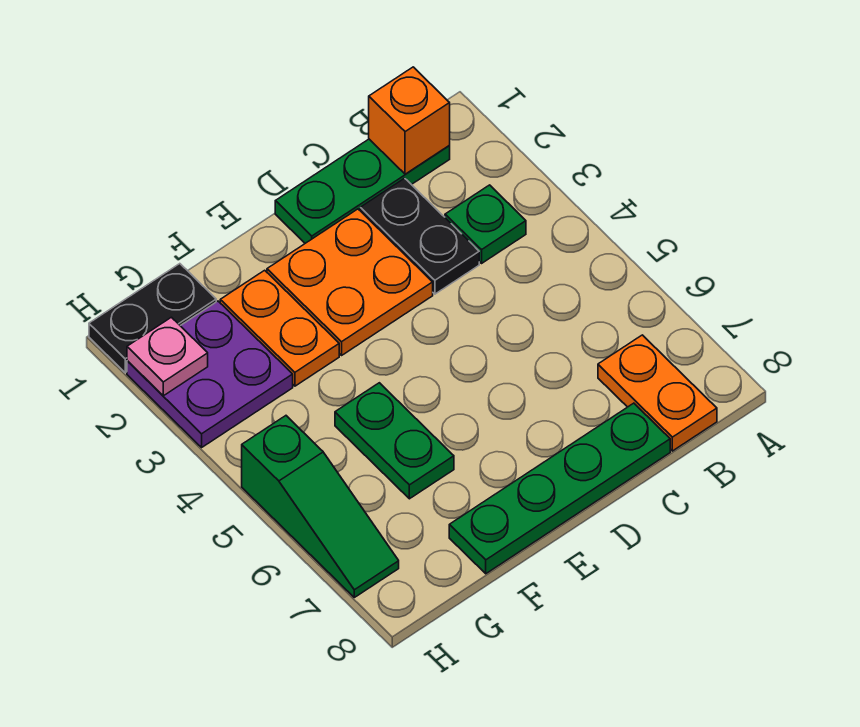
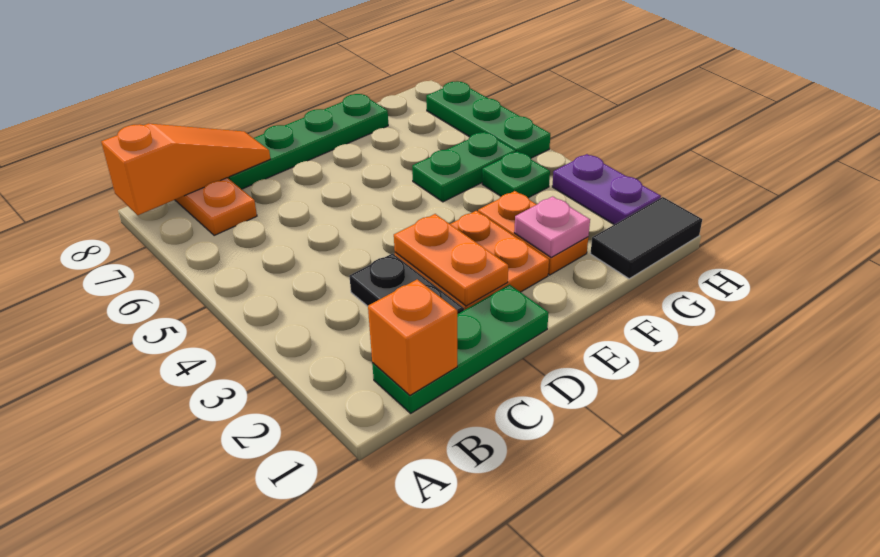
none -> orange slope A8:C8 level 2 top A
green plate B3 level 1 -> green plate G4 level 1
none -> orange plate D2:D3 level 2
green plate F5:F6 level 1 -> green plate F5:G5 level 1
black plate G1:H1 level 1 -> black tile G1:H1 level 1
purple plate G2:H3 level 1 -> purple plate H2:H3 level 1
pink plate H2 level 2 -> pink plate F2 level 2
green slope H5:H7 level 1 top 5 -> green plate H5:H7 level 1

